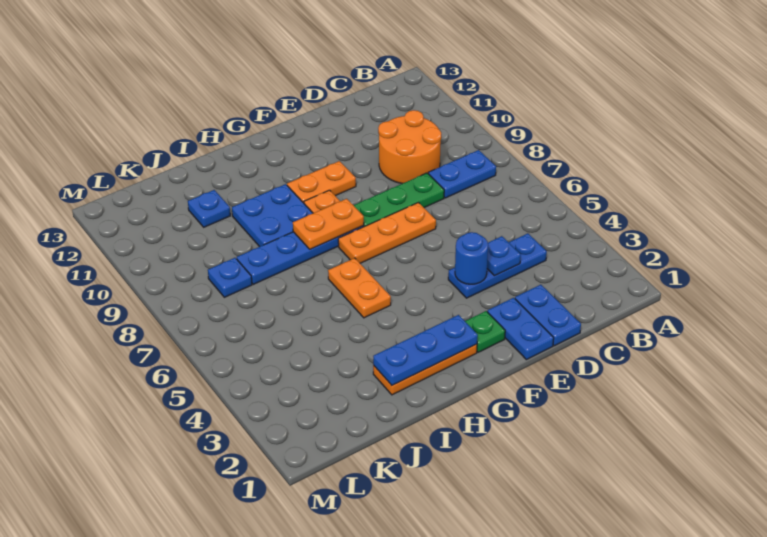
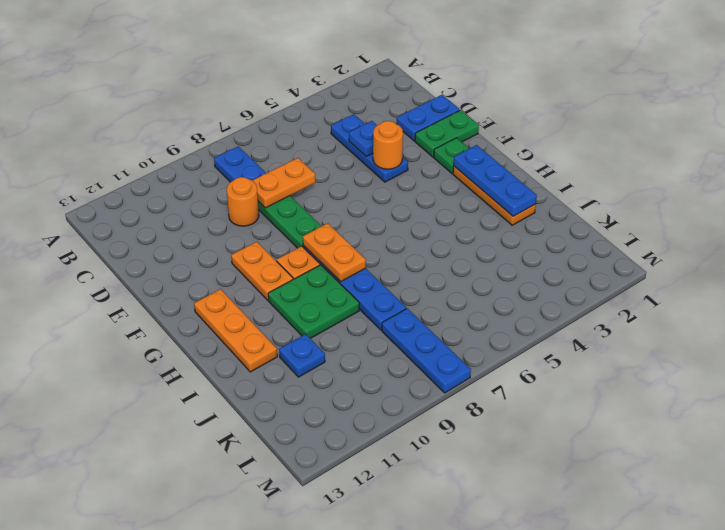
orange round brick C9:D10 level 1 -> orange round brick D9 level 1
blue plate E1:E2 level 1 -> green plate E1:E2 level 1
blue round brick E4 level 2 -> orange round brick E4 level 2
orange plate E7:G7 level 1 -> orange plate G12:I12 level 1
orange plate H5:H6 level 1 -> orange plate D7:D8 level 2
blue plate H9:I10 level 1 -> green plate H9:I10 level 1
blue plate K8 level 1 -> blue plate K8:M8 level 1

